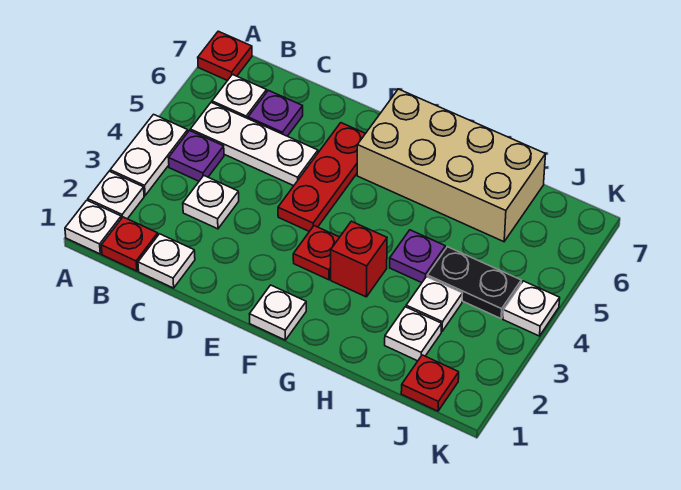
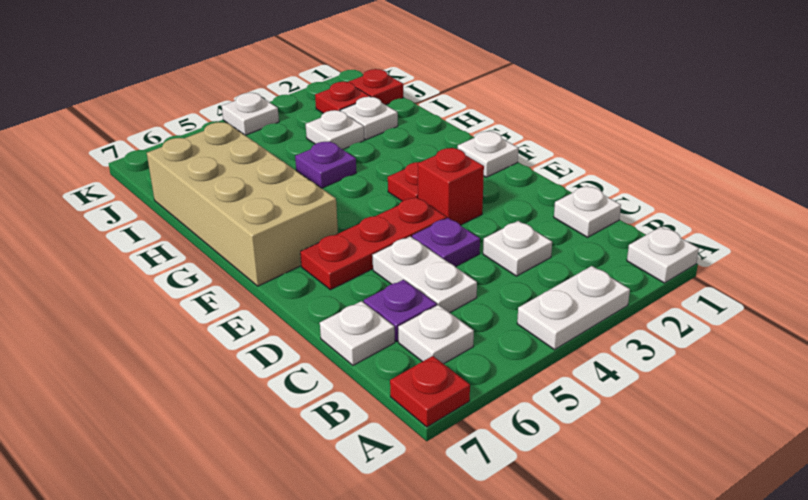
white plate A2 level 1 -> white plate C7 level 1
red plate B1 level 1 -> red plate J2 level 1
purple plate B4 level 1 -> purple plate D4 level 1
white plate B5:D5 level 1 -> white plate C5:D5 level 1
red brick G3 level 1 -> red brick E3 level 1
black plate I4:J4 level 1 -> none

